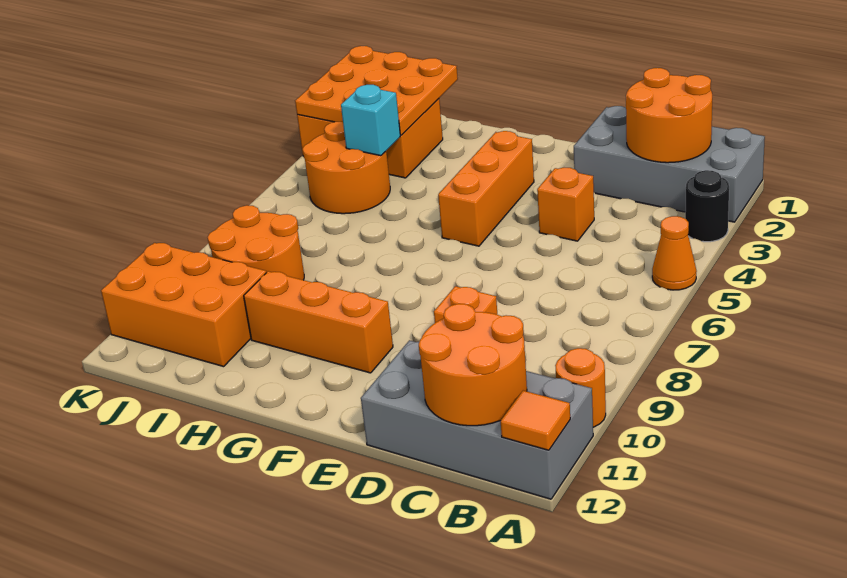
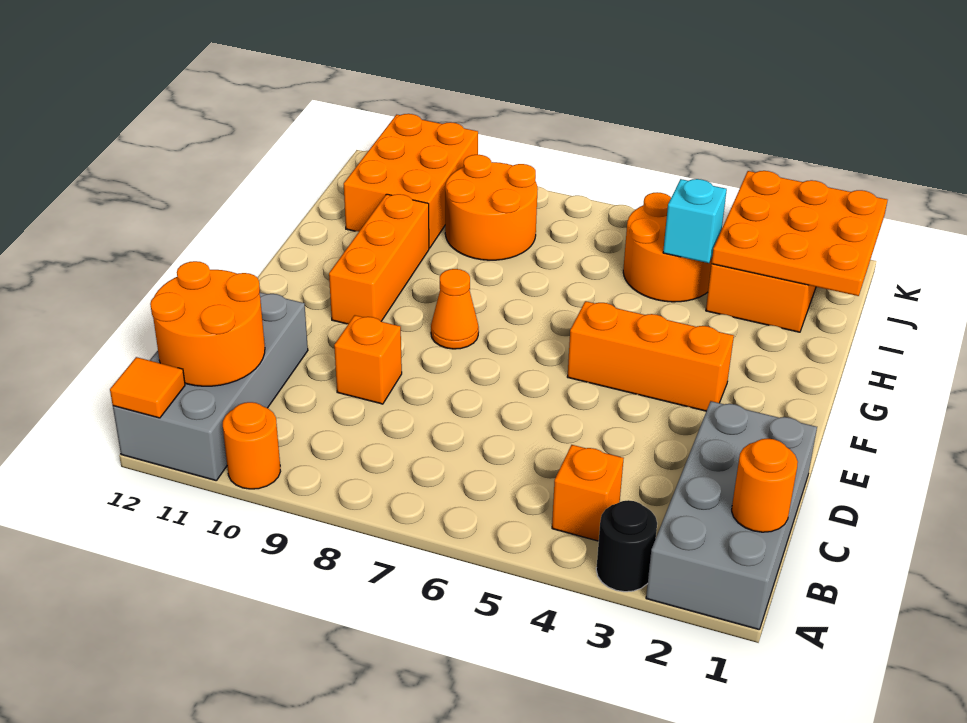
orange cone A5 level 1 -> orange cone F8 level 1
orange round brick B1:C2 level 2 -> orange round brick B1 level 2
orange brick D4 level 1 -> orange brick B4 level 1

